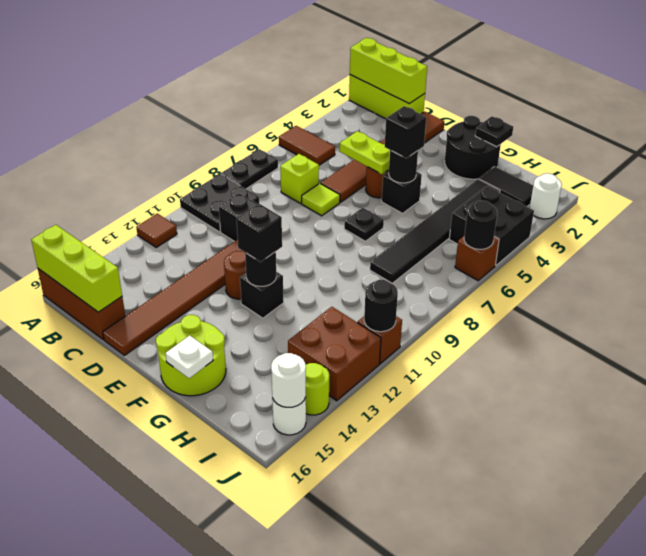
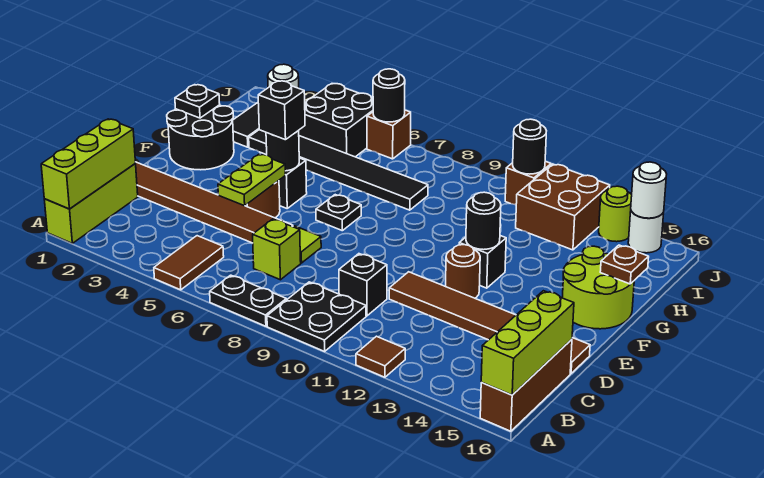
black brick F12 level 3 -> none
white plate G16 level 2 -> brown plate G16 level 2

